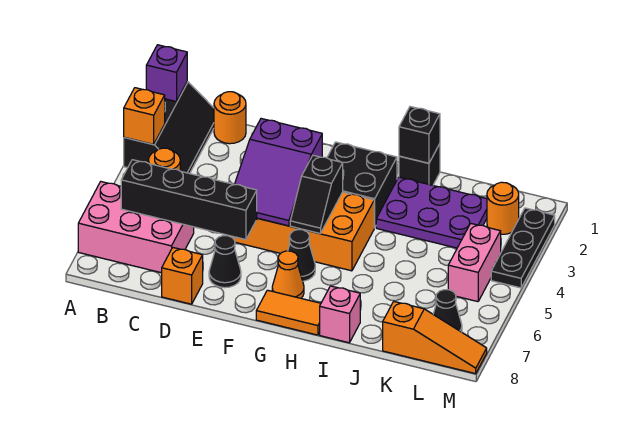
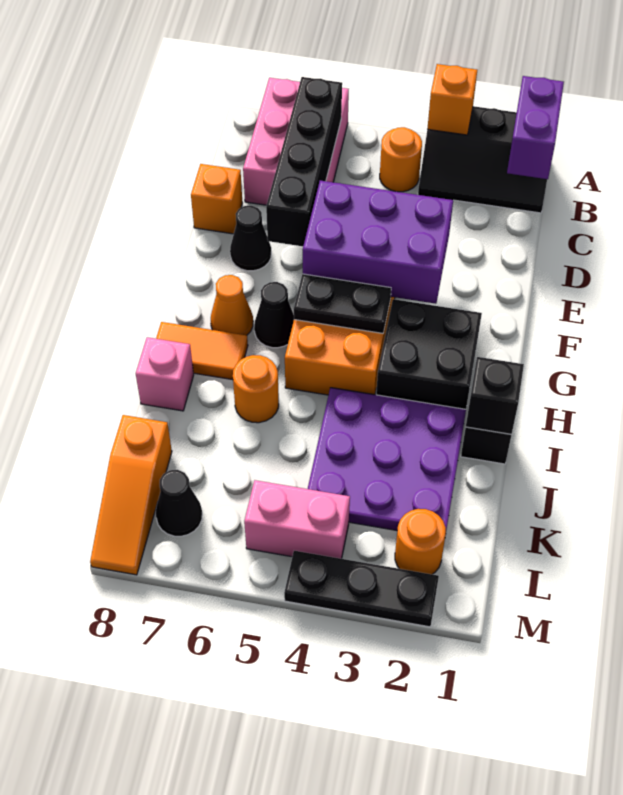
purple brick A1 level 2 -> purple brick A1:B1 level 2
orange round brick C1 level 1 -> orange round brick I6 level 1
purple slope E3:F5 level 2 top 3 -> purple brick E3:F5 level 2
black slope G4:G5 level 2 top 4 -> black plate G4:G5 level 2
orange tile G8:H8 level 1 -> orange tile H7:H8 level 1
purple plate I2:K3 level 1 -> purple plate I2:K4 level 1

